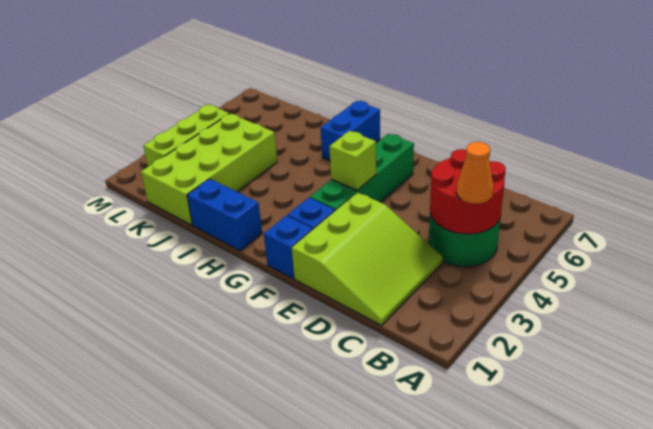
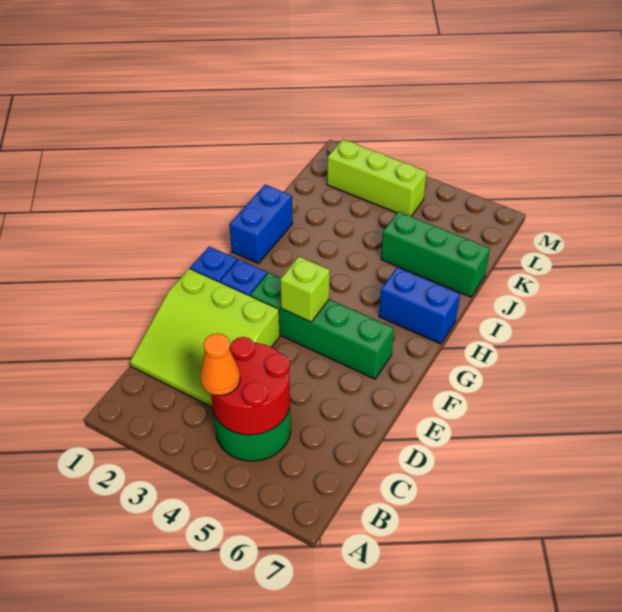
lime brick J1:K4 level 1 -> none
none -> green brick J5:J7 level 1

